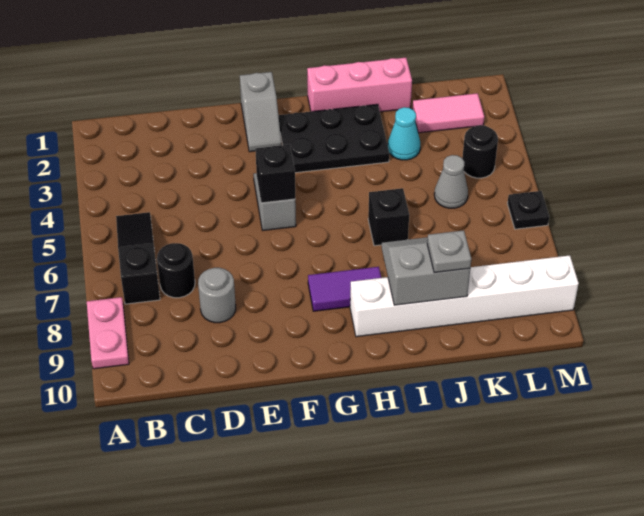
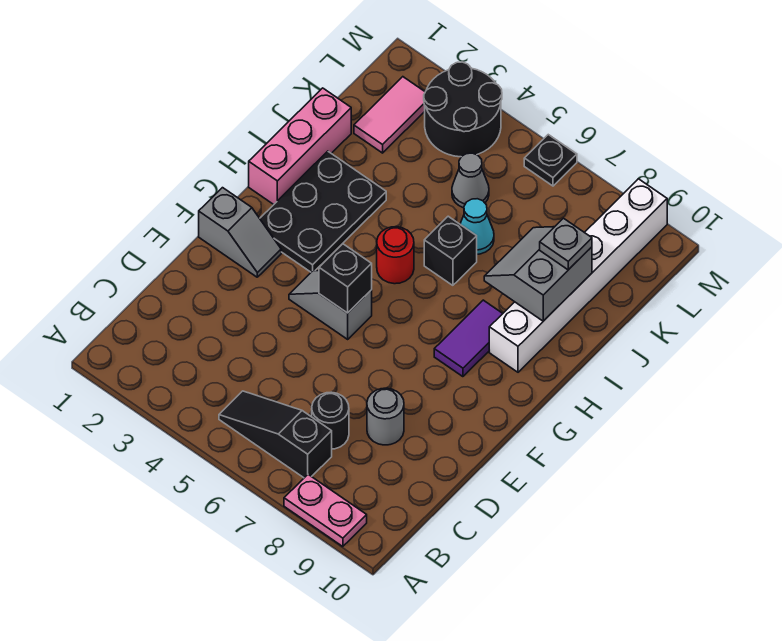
none -> red round brick H5 level 1
cyan cone J3 level 1 -> cyan cone J6 level 1
black round brick L4 level 1 -> black round brick L3:M4 level 1

